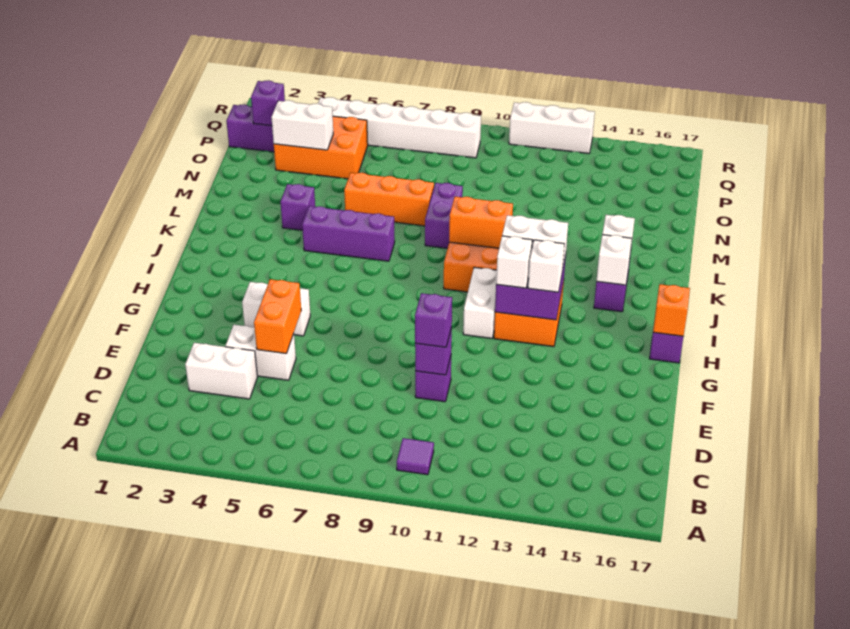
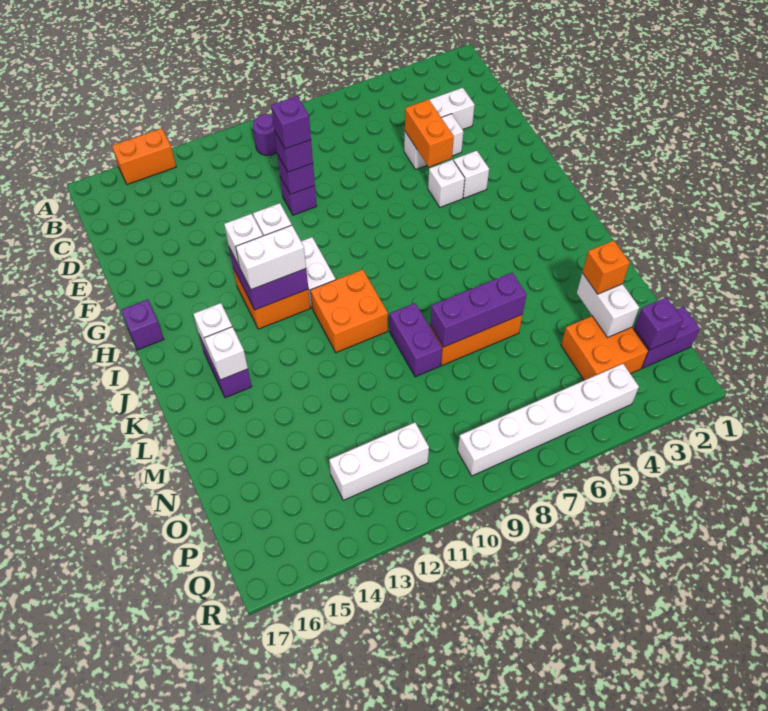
purple tile B10 level 1 -> purple round brick B10 level 1
orange brick H17 level 2 -> orange brick N3 level 3
purple brick K5:K7 level 1 -> purple brick M6:M8 level 2
orange brick K10:K11 level 2 -> orange brick A14:A15 level 1
purple brick L4 level 1 -> purple brick E10 level 4
orange brick O3:P5 level 1 -> orange brick O3:P4 level 1
white brick O3:O4 level 2 -> white brick N3:O3 level 2
white brick R11:R13 level 1 -> white brick P11:P13 level 1

